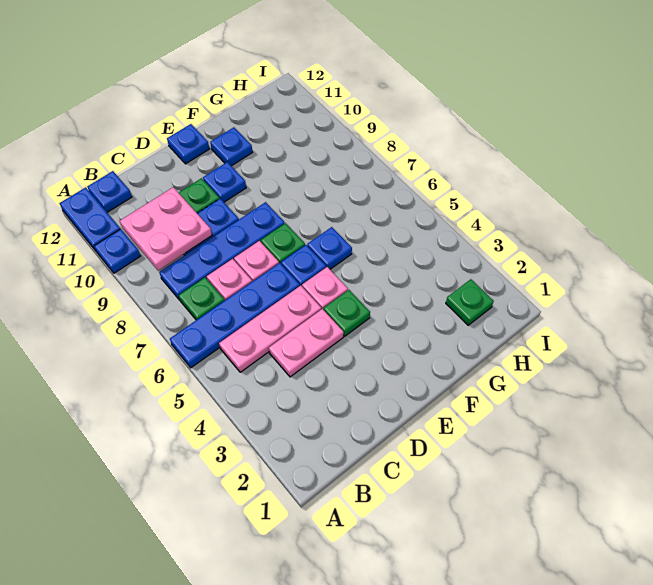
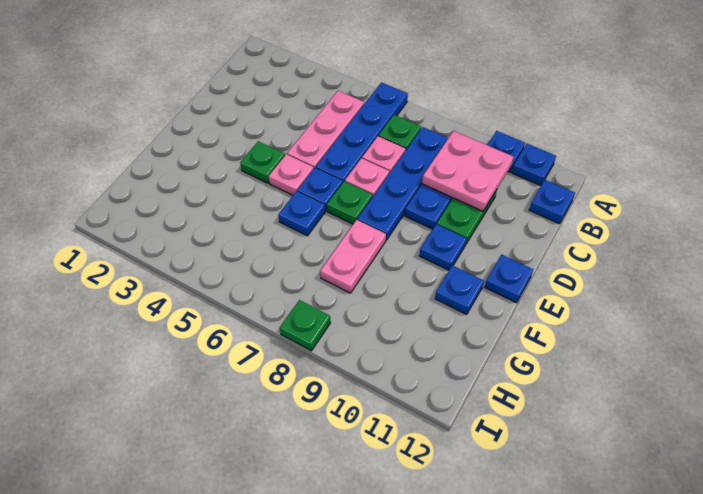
blue plate A11:A12 level 1 -> blue plate A11 level 1
pink plate C4:D4 level 1 -> pink plate F8:G8 level 1
green plate H2 level 1 -> green plate I8 level 1

